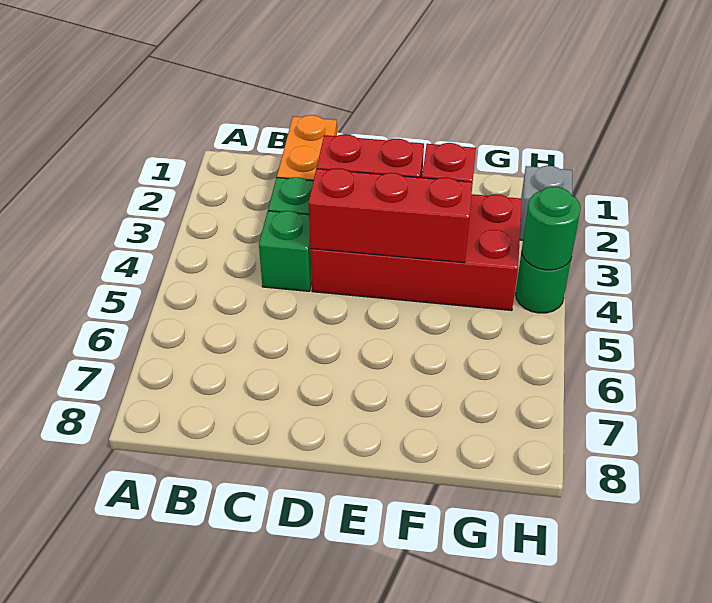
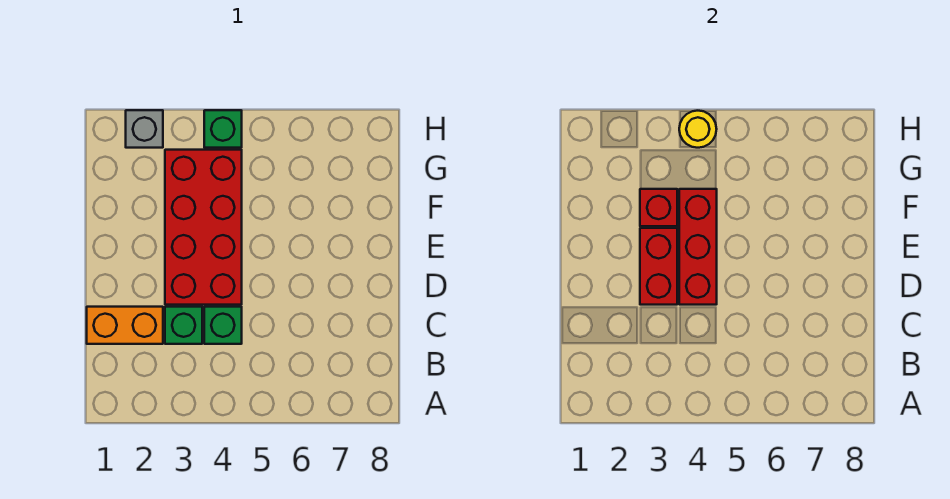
green round brick H4 level 1 -> green brick H4 level 1
green round brick H4 level 2 -> yellow round brick H4 level 2

